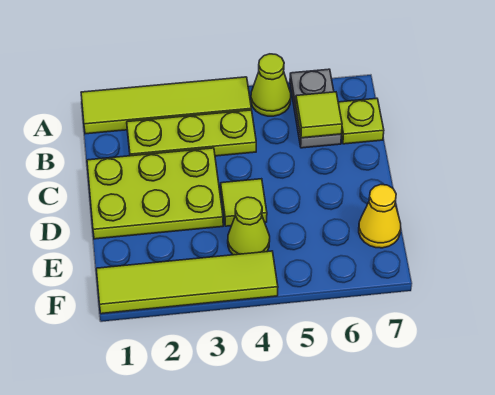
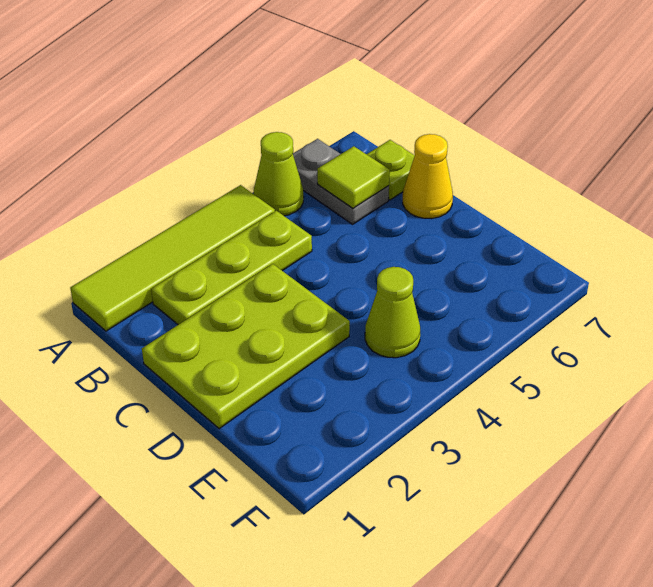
lime tile D4 level 1 -> none
yellow cone E7 level 1 -> yellow cone C7 level 1
lime tile F1:F4 level 1 -> none

